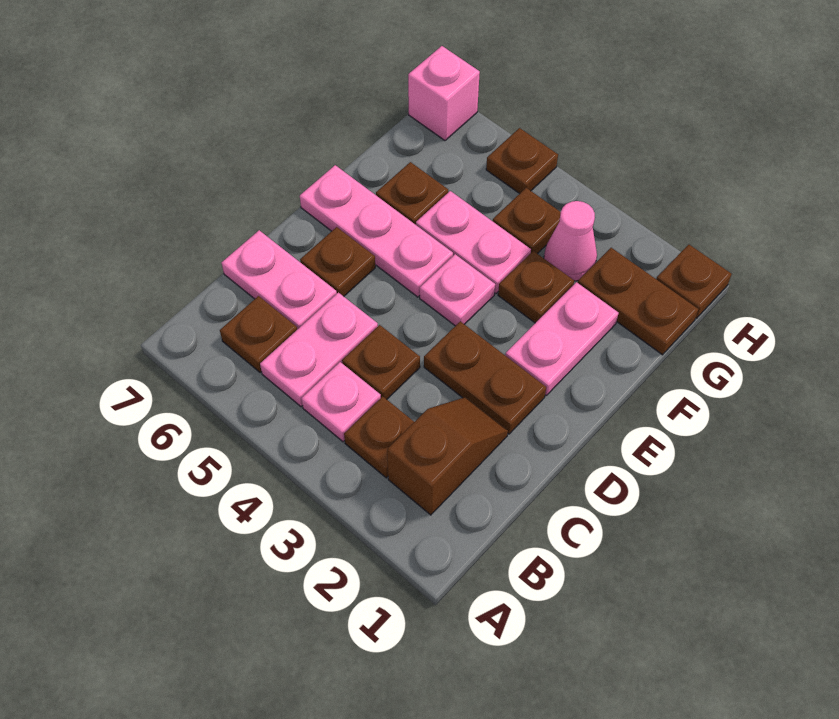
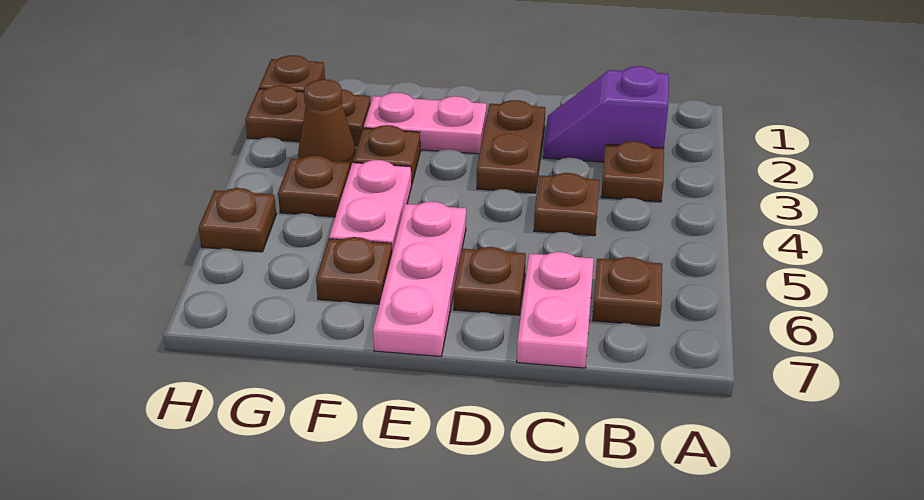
brown slope B2:C2 level 1 top B -> purple slope B2:C2 level 1 top B
pink plate B4 level 1 -> none
pink plate B5:C5 level 1 -> none
pink plate E4 level 1 -> none
brown plate G1:G2 level 1 -> brown plate G2:H2 level 1
pink cone G3 level 1 -> brown cone G3 level 1
pink brick H7 level 1 -> none

